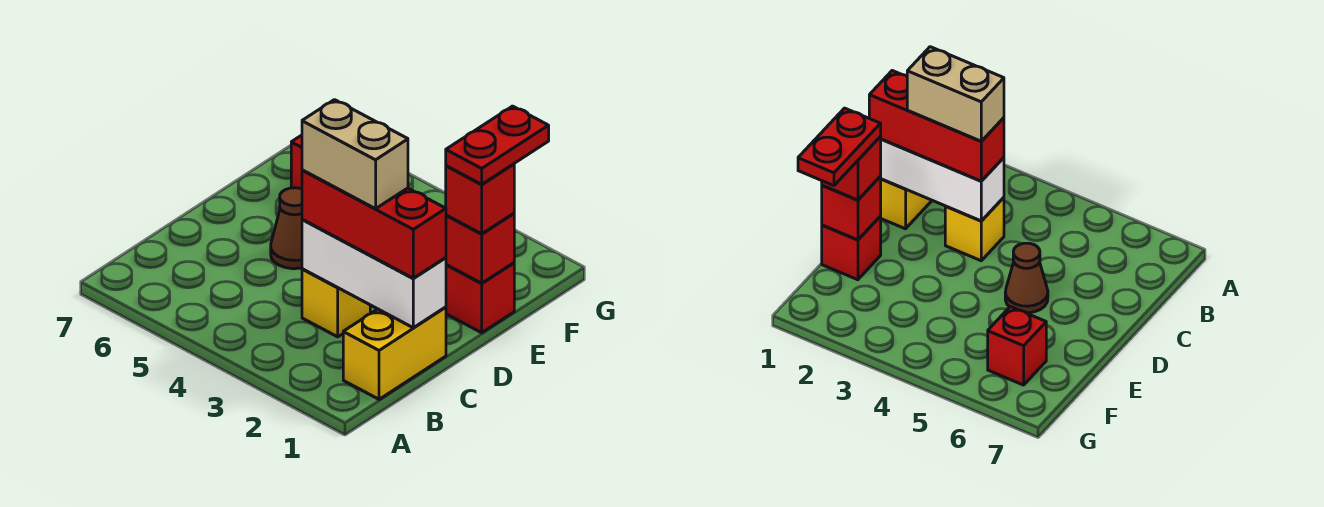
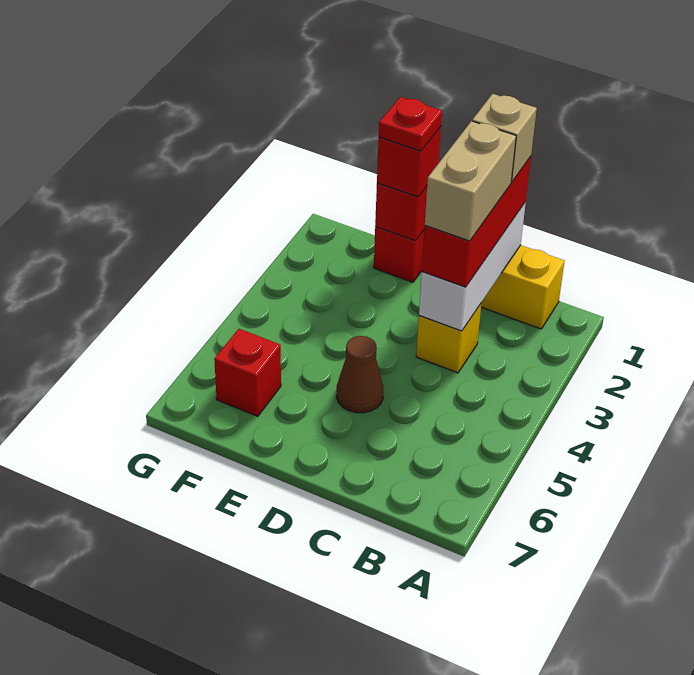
none -> tan brick C1 level 4
red plate E1:F1 level 4 -> red plate E1 level 4

